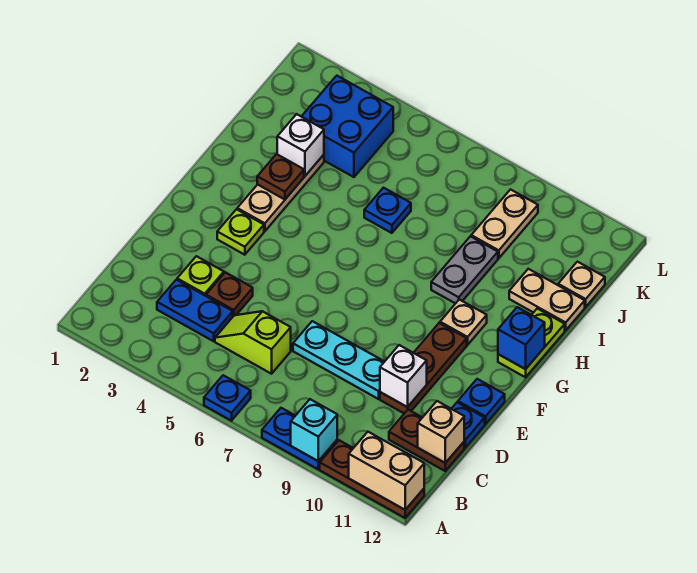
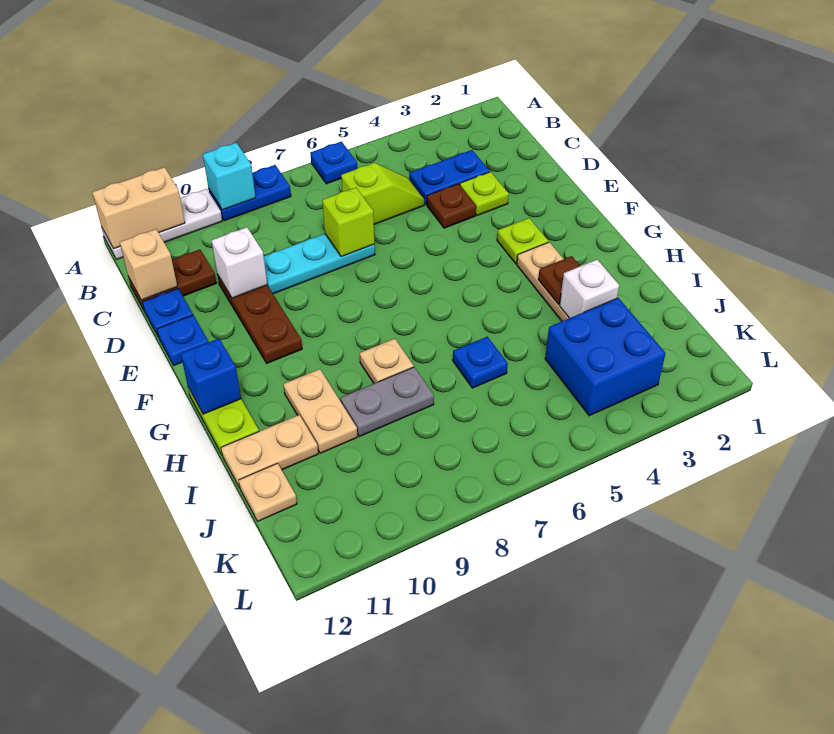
brown plate A10:A12 level 1 -> white plate A10:A12 level 1
none -> lime brick D7 level 2
tan plate G10 level 1 -> tan plate H8 level 1
grey plate H9:I9 level 1 -> grey plate I8:I9 level 1
tan plate J9:K9 level 1 -> tan plate H10:I10 level 1

